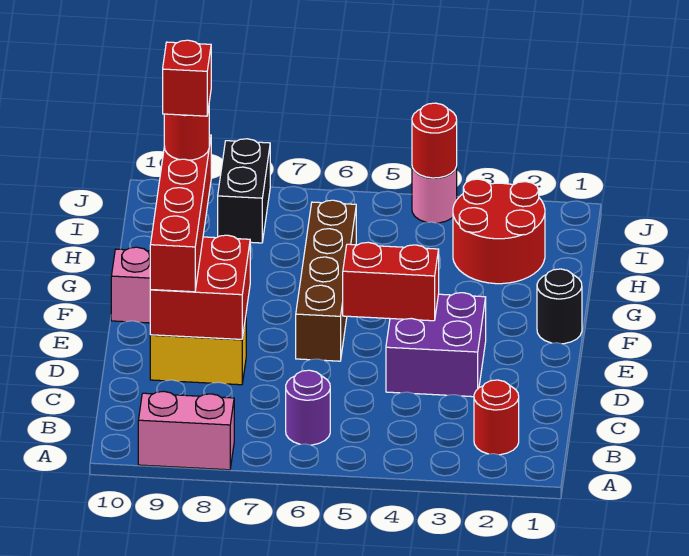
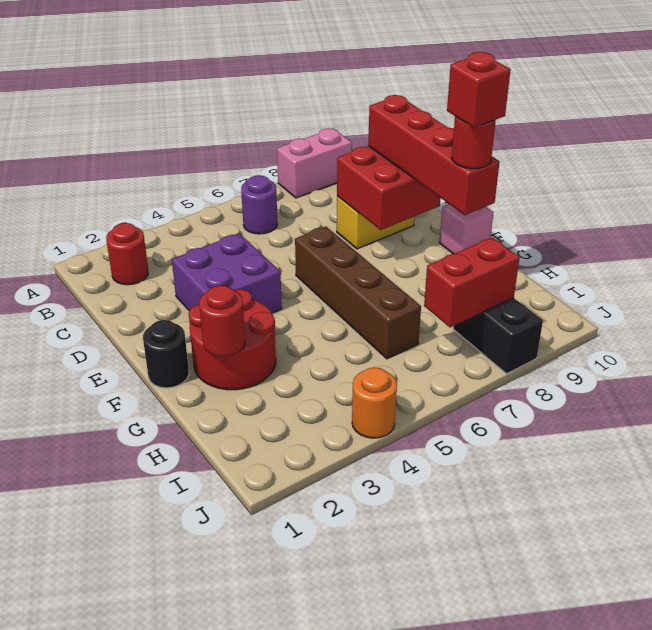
red brick E4:E5 level 2 -> red brick I7:I8 level 2
red round brick H2:I3 level 1 -> red round brick F2:G3 level 1
pink round brick J4 level 1 -> orange round brick J4 level 1
red round brick J4 level 2 -> red round brick G2 level 2

